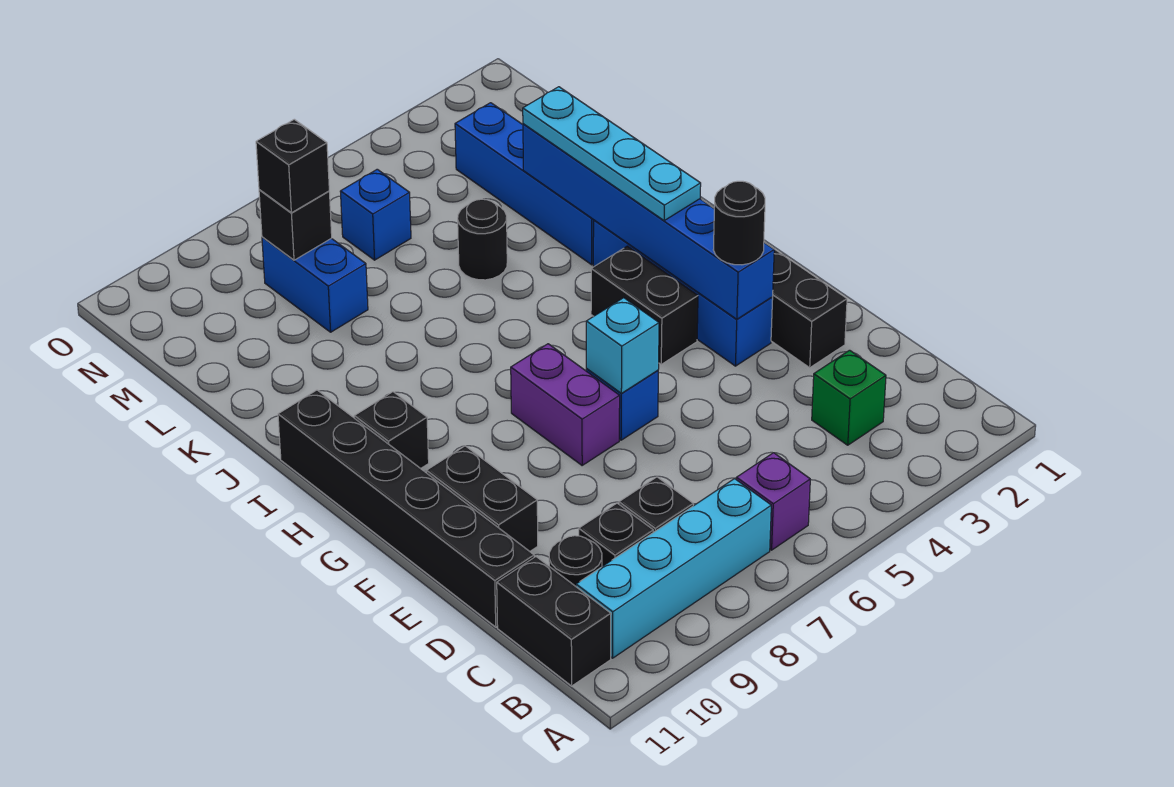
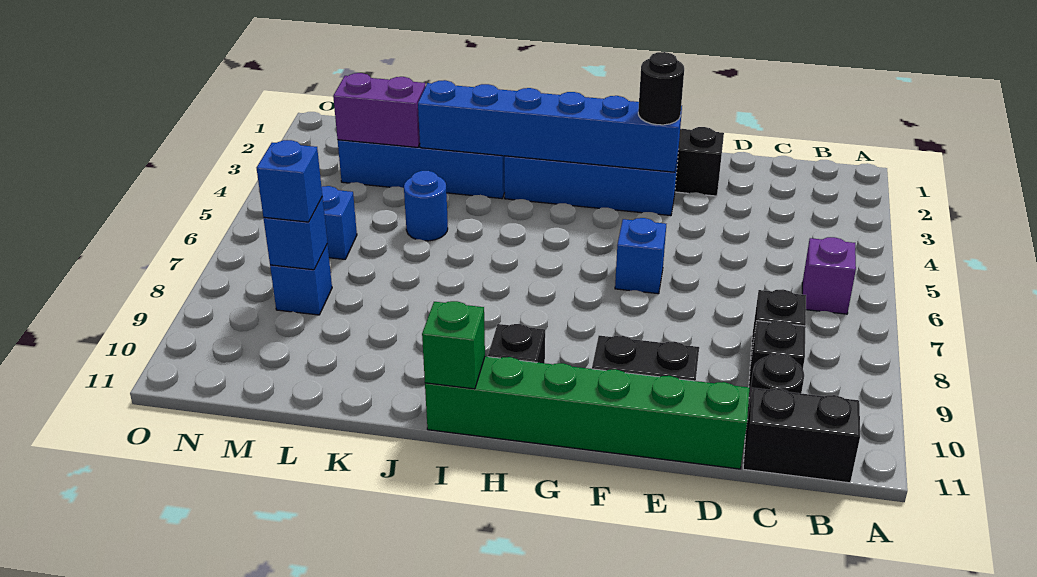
cyan brick B7:B10 level 1 -> none
green brick C3 level 1 -> green brick I11 level 2
black brick D11:I11 level 1 -> green brick D11:I11 level 1
cyan brick F6 level 2 -> none
purple brick F7:G7 level 1 -> purple brick L3:M3 level 2
black brick G4:H4 level 1 -> none
cyan plate H3:K3 level 3 -> none
black round brick K5 level 1 -> blue round brick K5 level 1
blue brick L8:M8 level 1 -> blue brick M8 level 1
black brick M8 level 2 -> blue brick M8 level 2
black brick M8 level 3 -> blue brick M8 level 3

